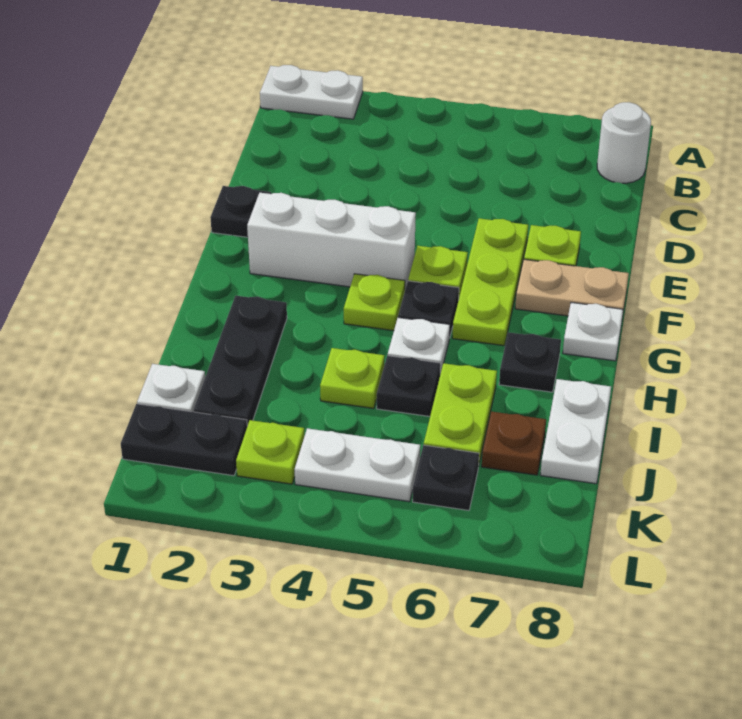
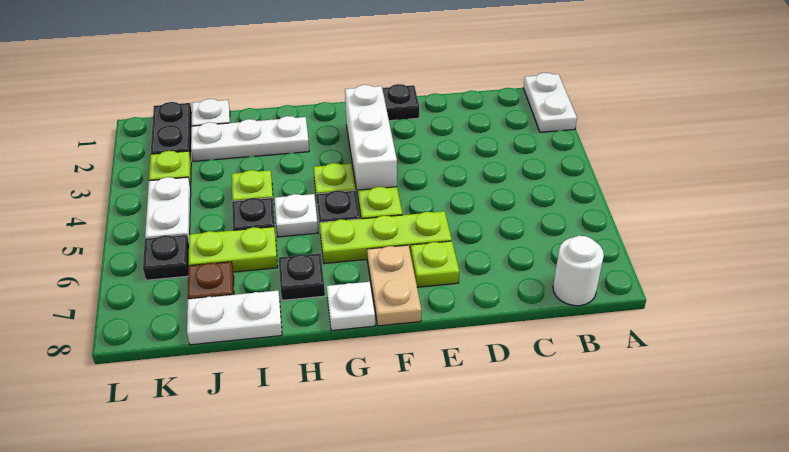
black plate H2:J2 level 1 -> white plate H2:J2 level 1

